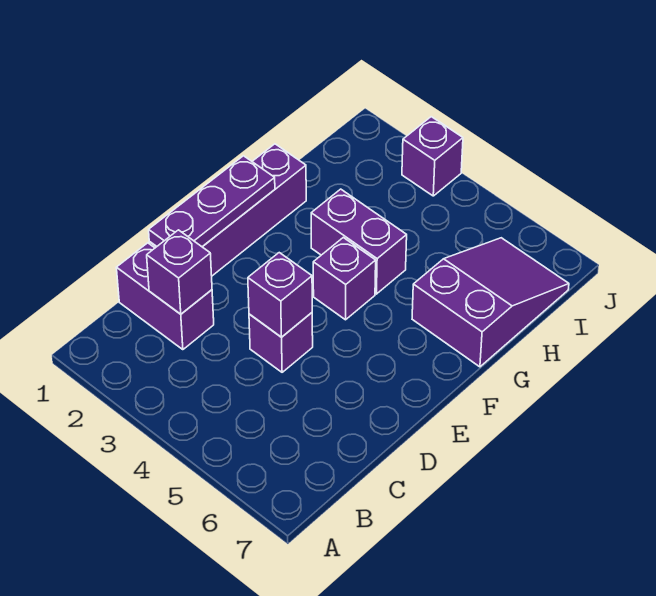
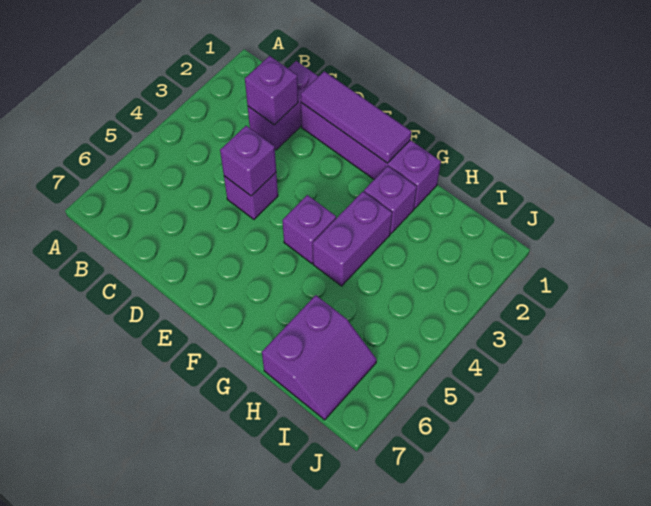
purple plate D1:F1 level 2 -> purple tile D1:F1 level 2
purple slope G6:I7 level 1 top G -> purple slope H6:I7 level 1 top H
purple brick J3 level 1 -> purple brick G2 level 1

